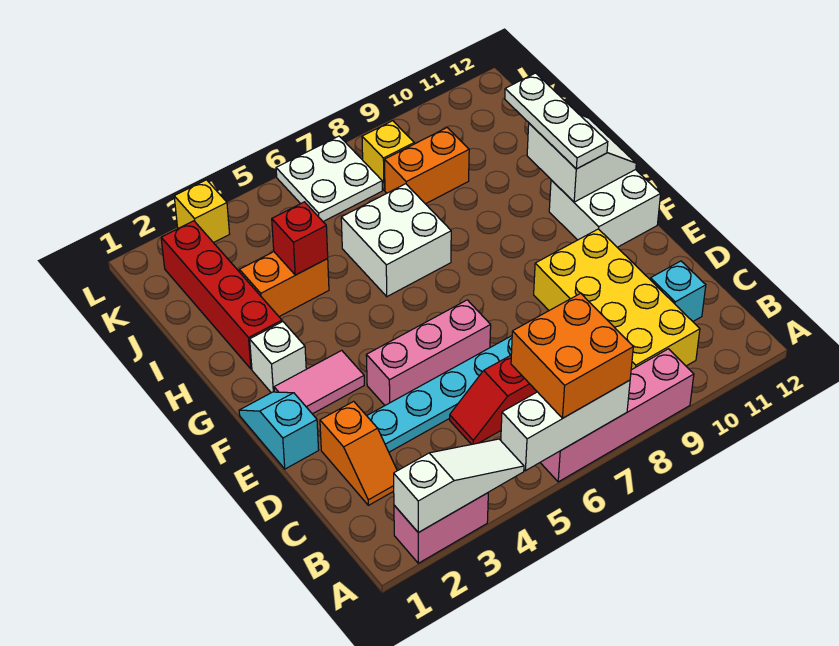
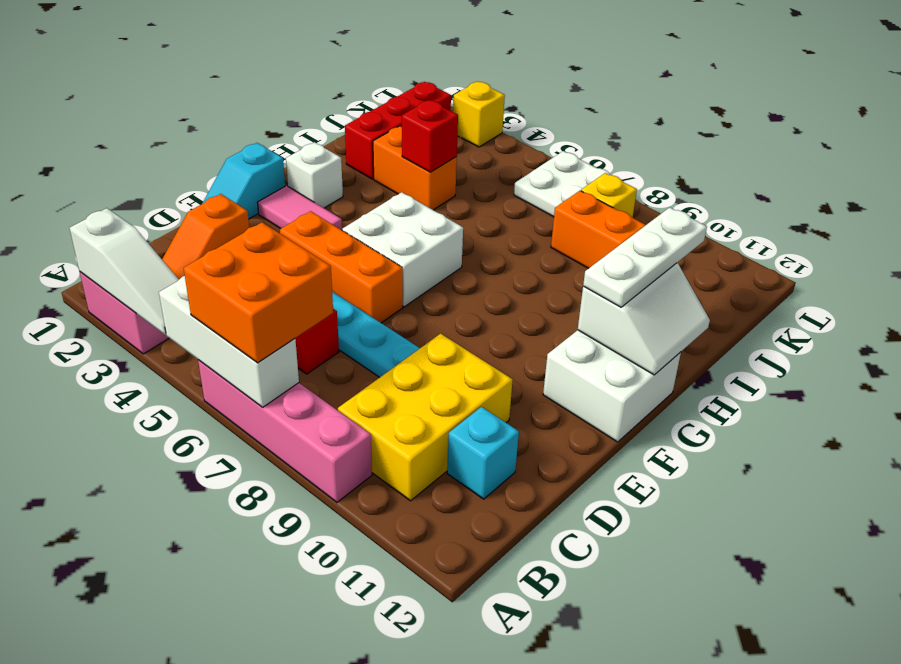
yellow brick B9:E10 level 1 -> yellow brick B9:D10 level 1
cyan slope E1:F1 level 1 top E -> cyan slope E1:F1 level 1 top F
pink brick E4:E6 level 1 -> orange brick E4:E6 level 1
red brick H2:K2 level 1 -> red brick I2:K2 level 1
white brick H6:I7 level 1 -> white brick F5:G6 level 1

